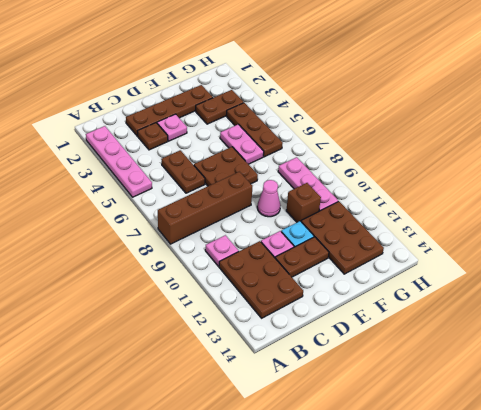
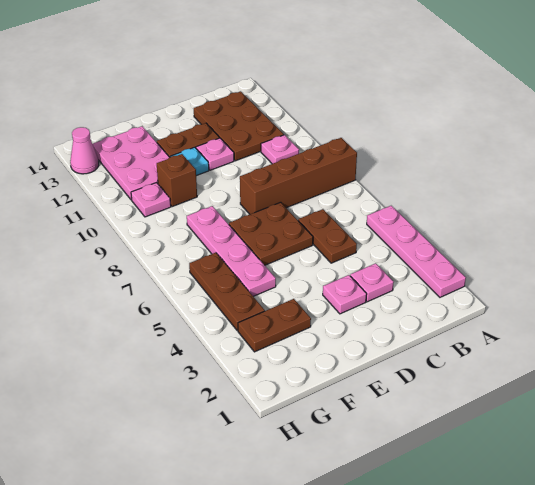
brown plate C2:F2 level 1 -> none
brown plate C3 level 1 -> pink plate C3 level 1
pink cone E9 level 1 -> pink cone H13 level 1
pink plate F5:F6 level 1 -> pink plate F5:F8 level 1
brown plate F11:G13 level 1 -> pink plate F11:G13 level 1
pink plate G8:G10 level 1 -> pink plate G10 level 1

